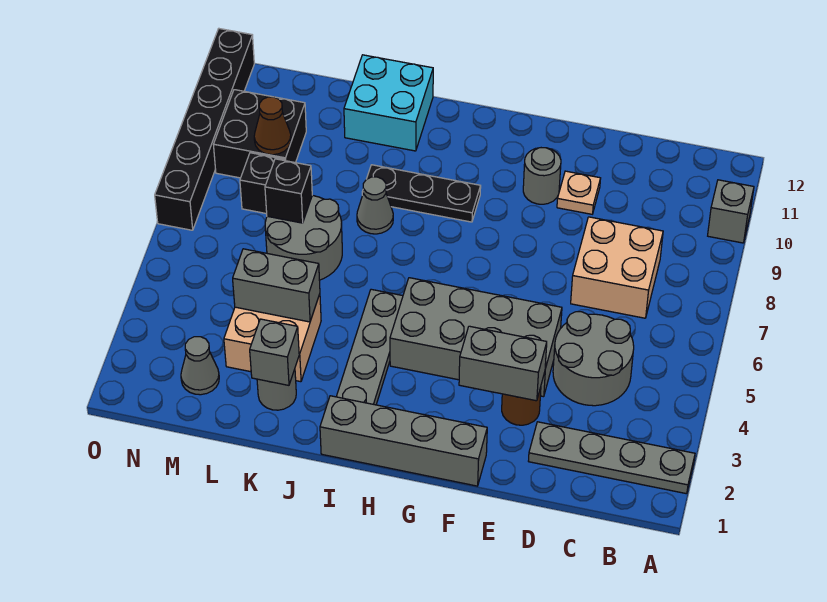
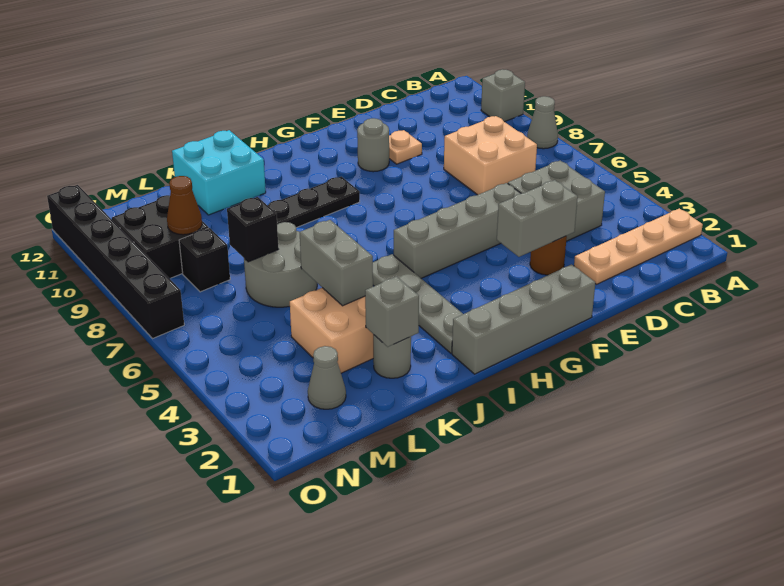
grey plate A2:D2 level 1 -> tan plate A2:D2 level 1
grey round brick C4:D5 level 1 -> grey brick C4:D5 level 1
grey brick E4:H5 level 1 -> grey brick E5:H5 level 1
grey cone J8 level 1 -> grey cone A8 level 1
grey brick K4:L4 level 2 -> grey brick K4:K5 level 2

